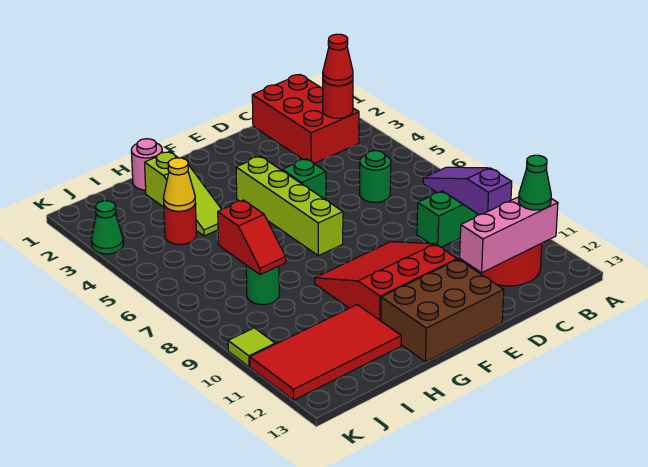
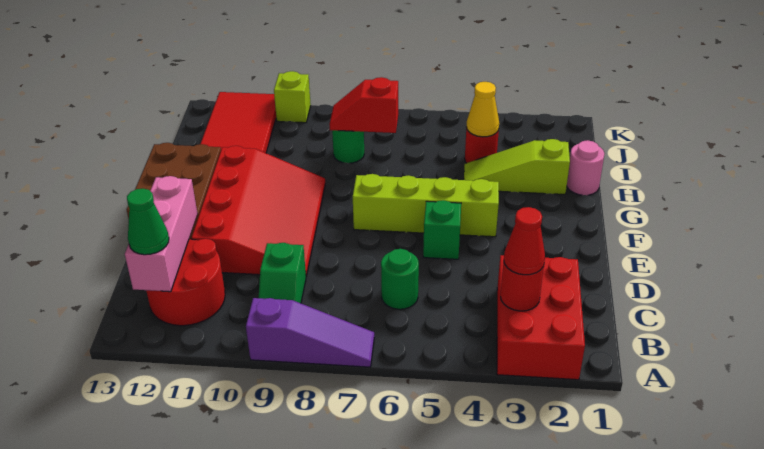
red brick B1:C3 level 1 -> red brick A2:C3 level 1
red slope E9:G11 level 1 top 11 -> red slope D9:G11 level 1 top 11
green cone K3 level 1 -> none
lime tile K10 level 1 -> lime brick K10 level 1

